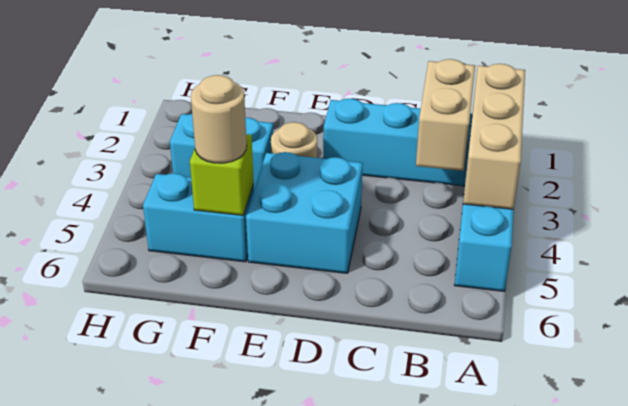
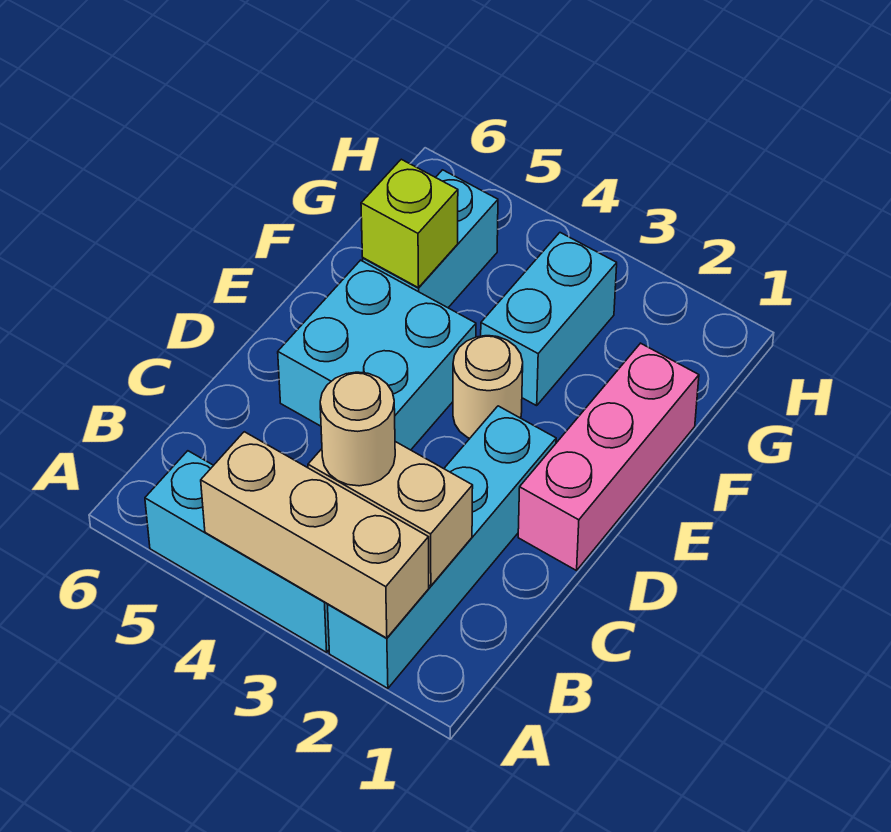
none -> pink brick D1:F1 level 1
tan round brick F5 level 3 -> tan round brick B3 level 3

